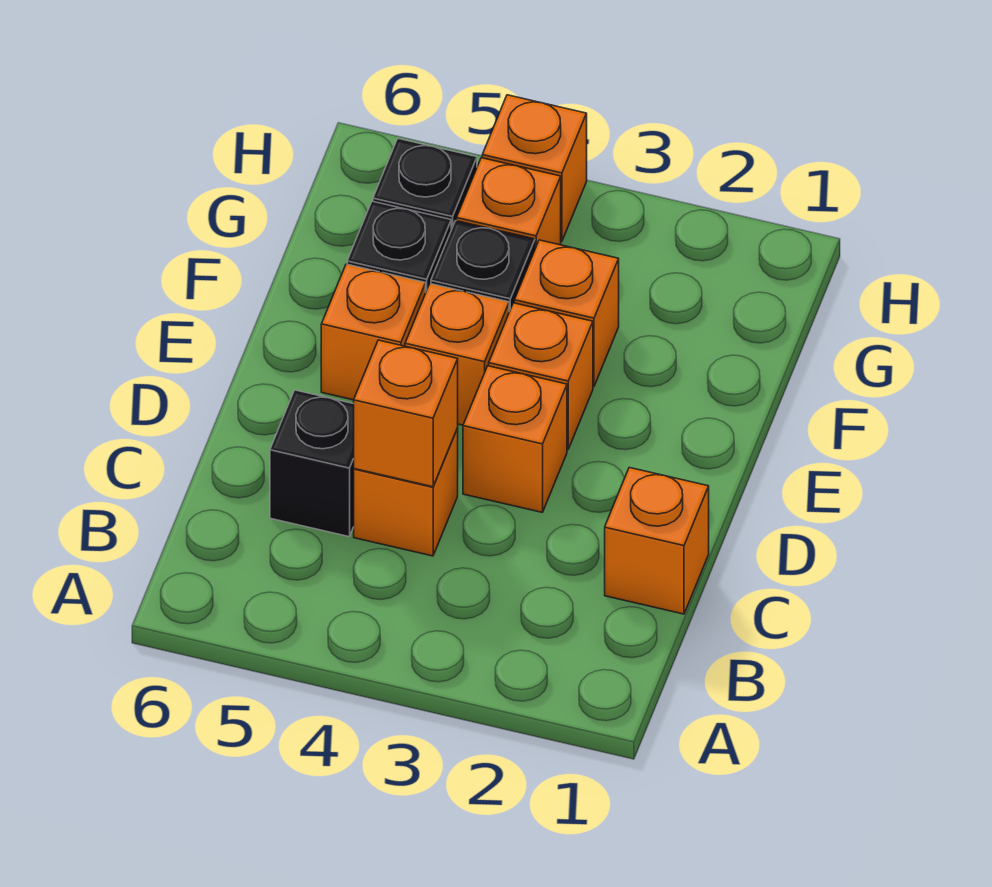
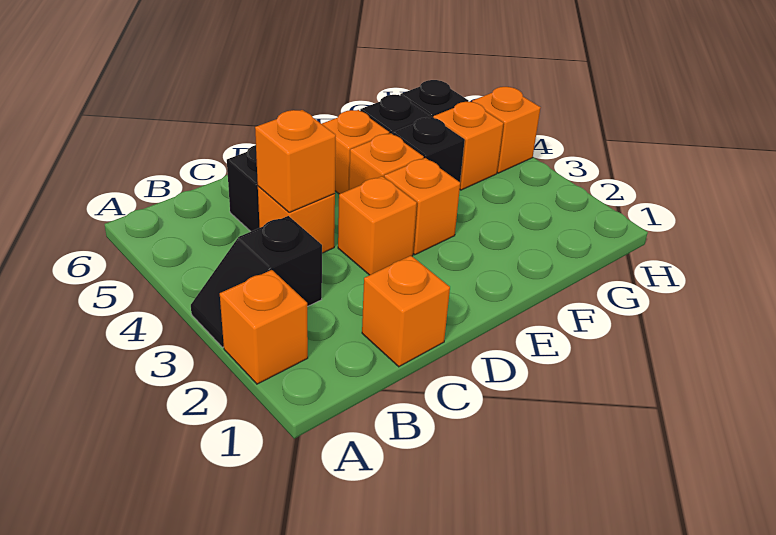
none -> black slope A3:B3 level 1 top B
orange brick F3 level 1 -> orange brick A2 level 1

